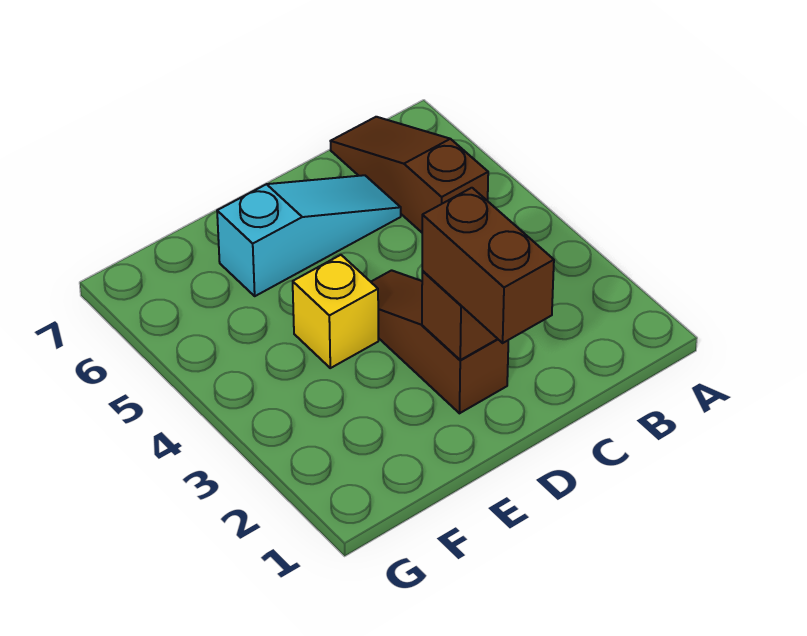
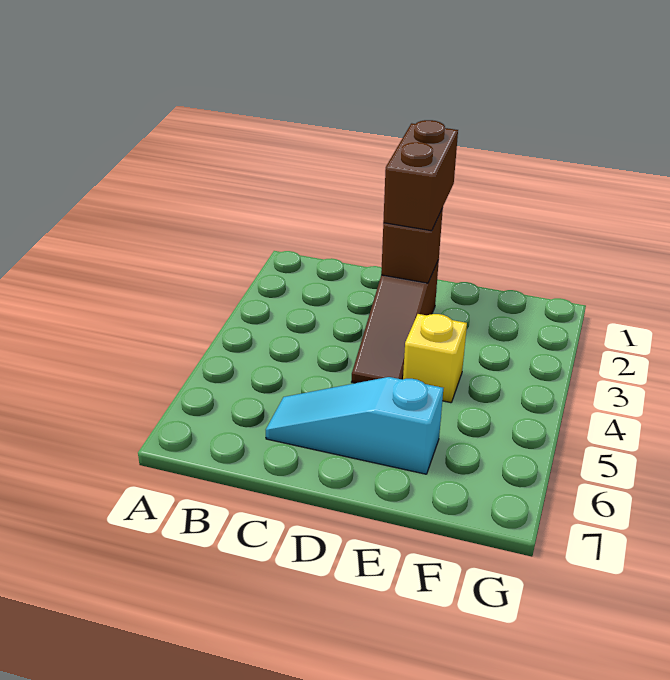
brown slope B5:B7 level 1 top 5 -> none

